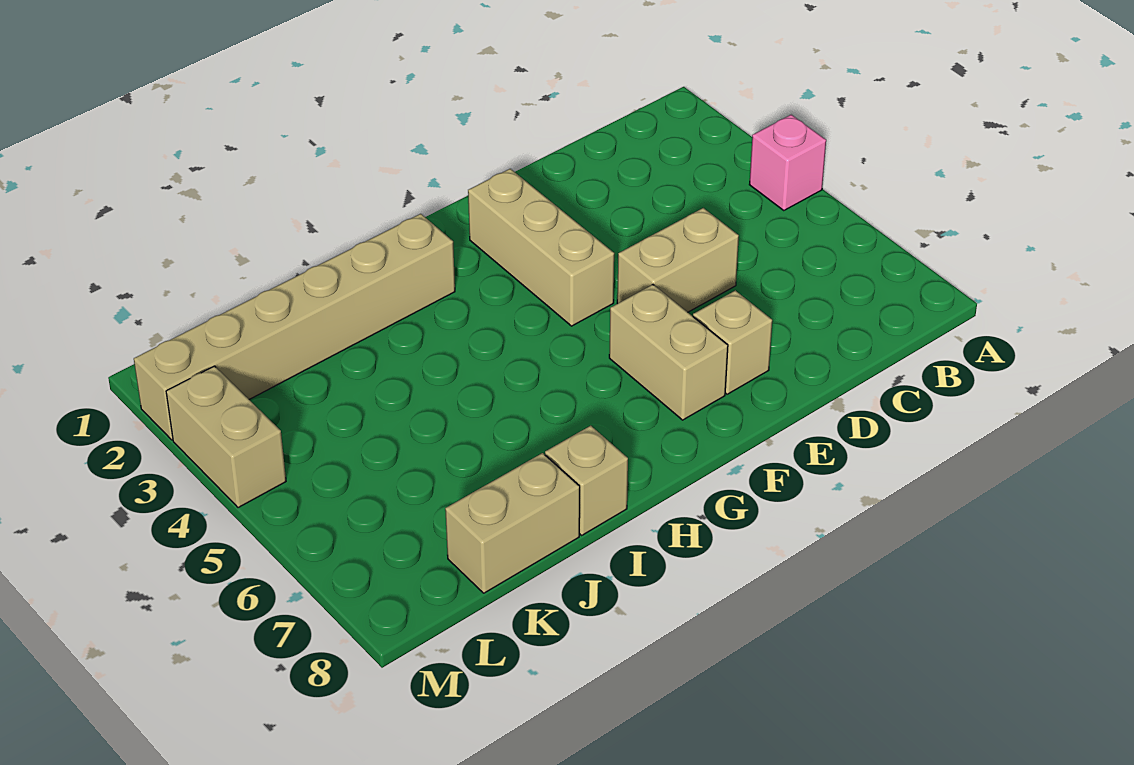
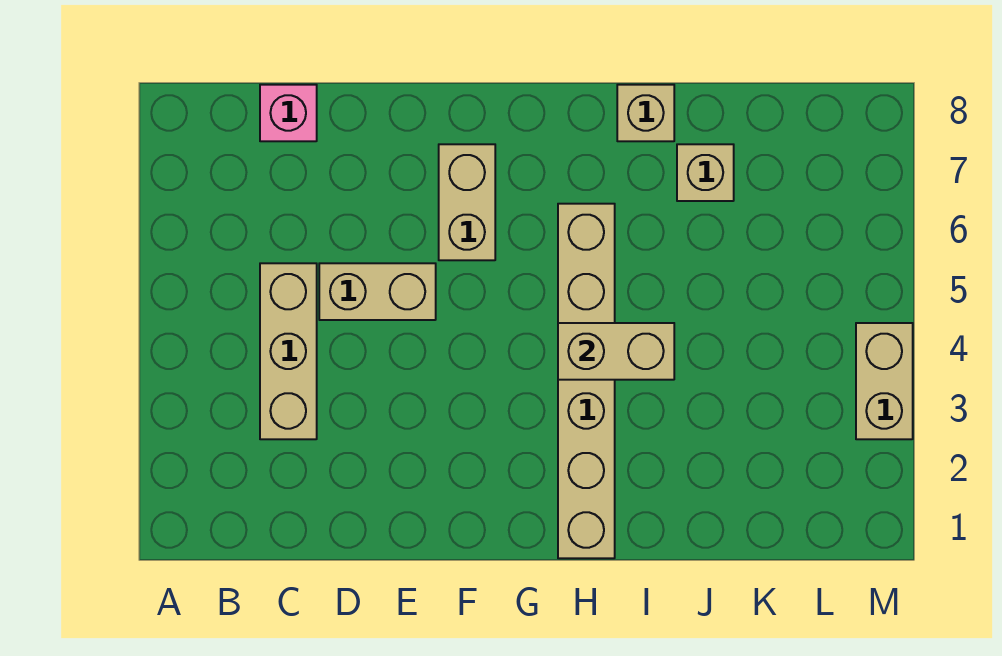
pink brick A4 level 1 -> pink brick C8 level 1
tan brick E7 level 1 -> tan brick J7 level 1
tan brick F2:F4 level 1 -> tan brick C3:C5 level 1
tan brick H2:M2 level 1 -> tan brick H1:H6 level 1
tan brick J8:K8 level 1 -> tan brick H4:I4 level 2

